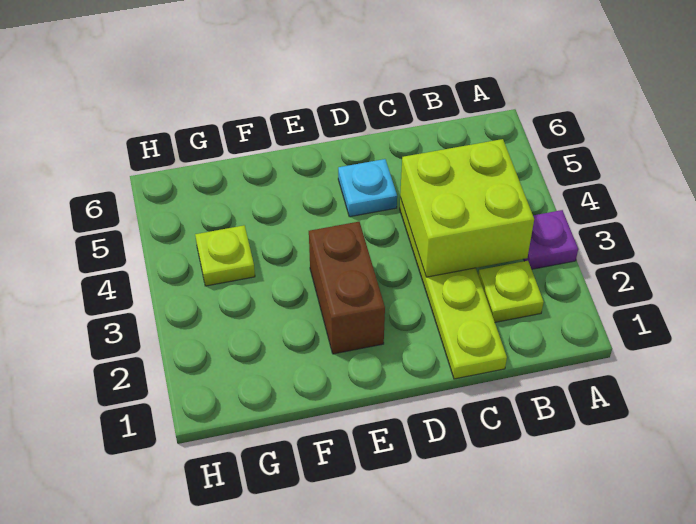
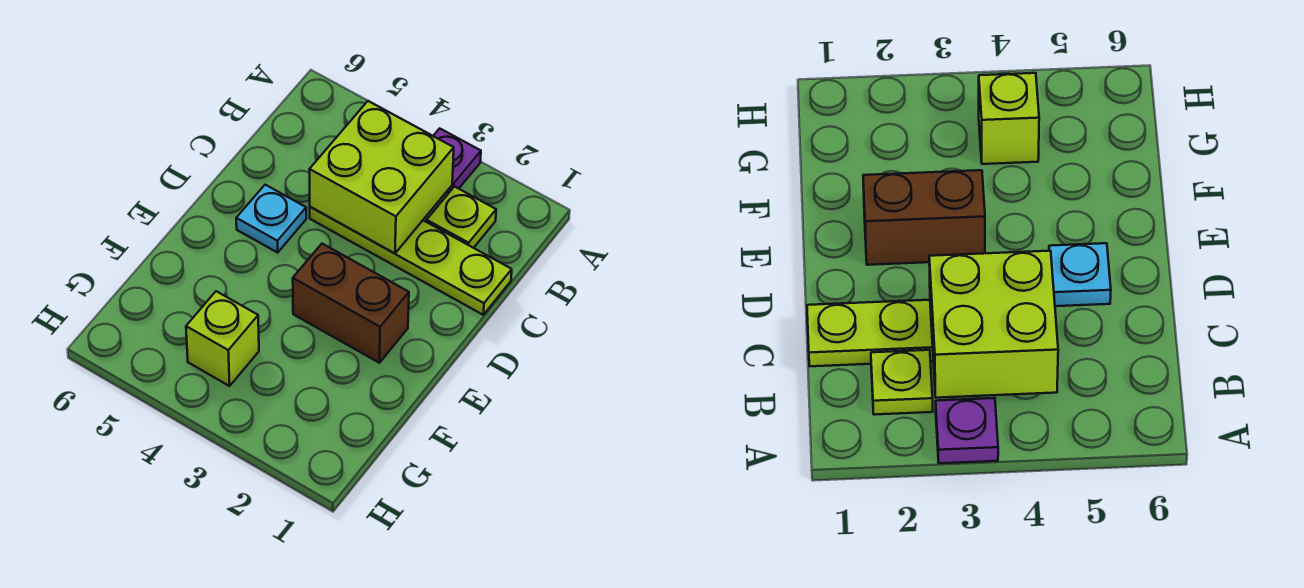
lime plate G4 level 1 -> lime brick G4 level 1

